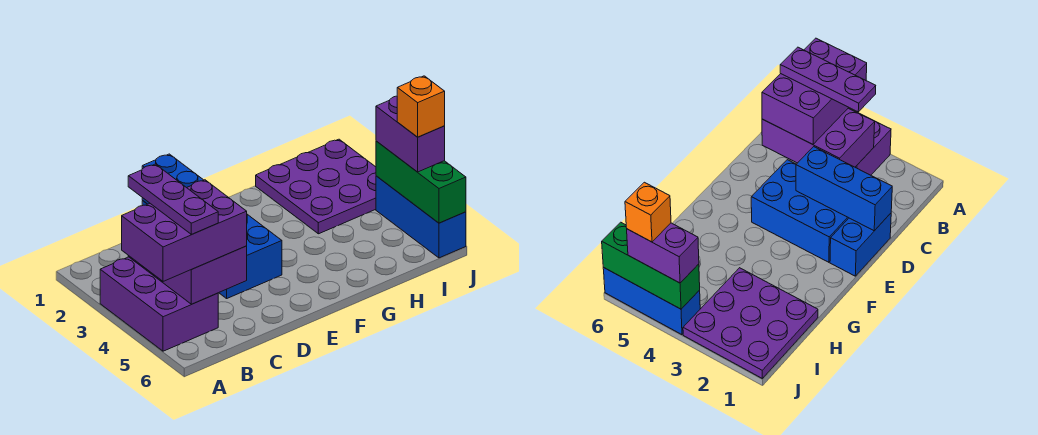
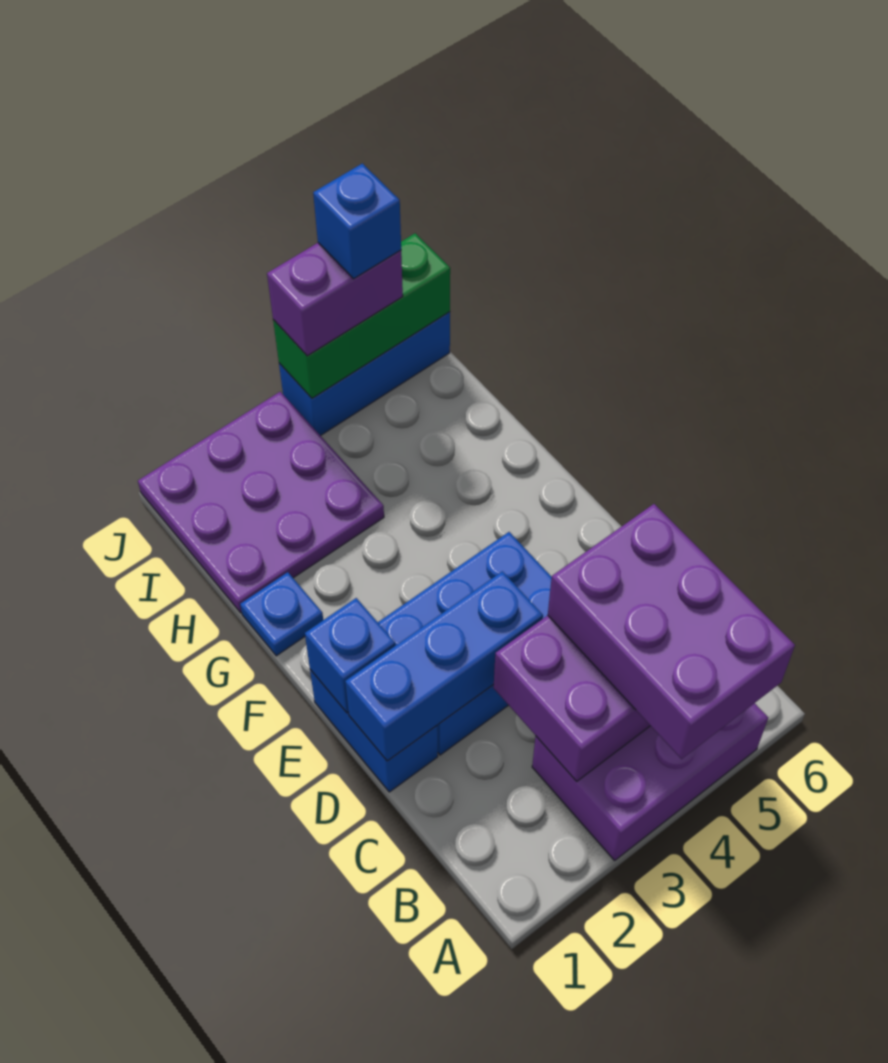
purple plate B3:B5 level 4 -> none
none -> blue brick E1 level 2
none -> blue plate G1 level 1
orange brick J5 level 4 -> blue brick J5 level 4

